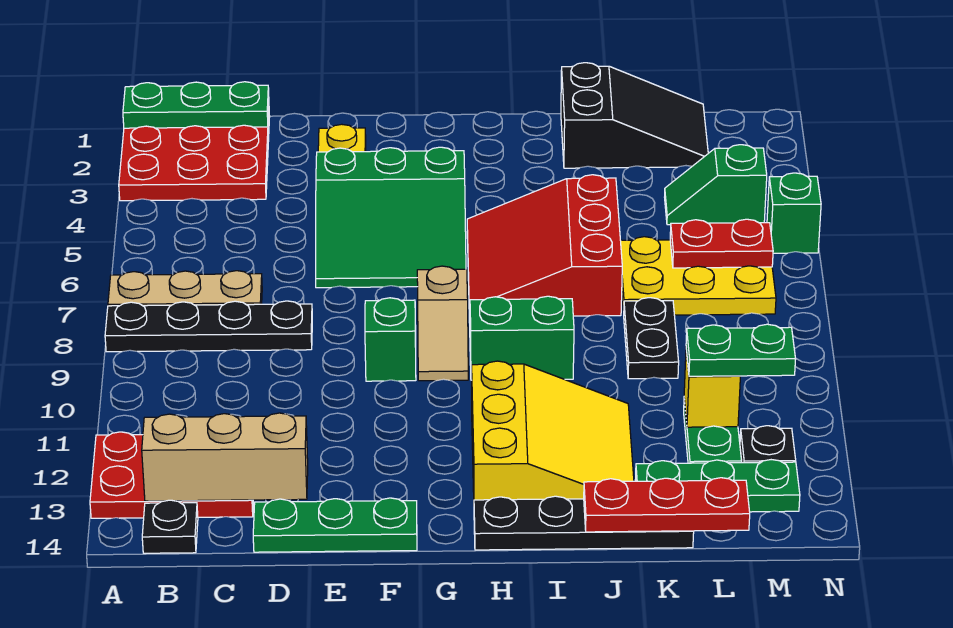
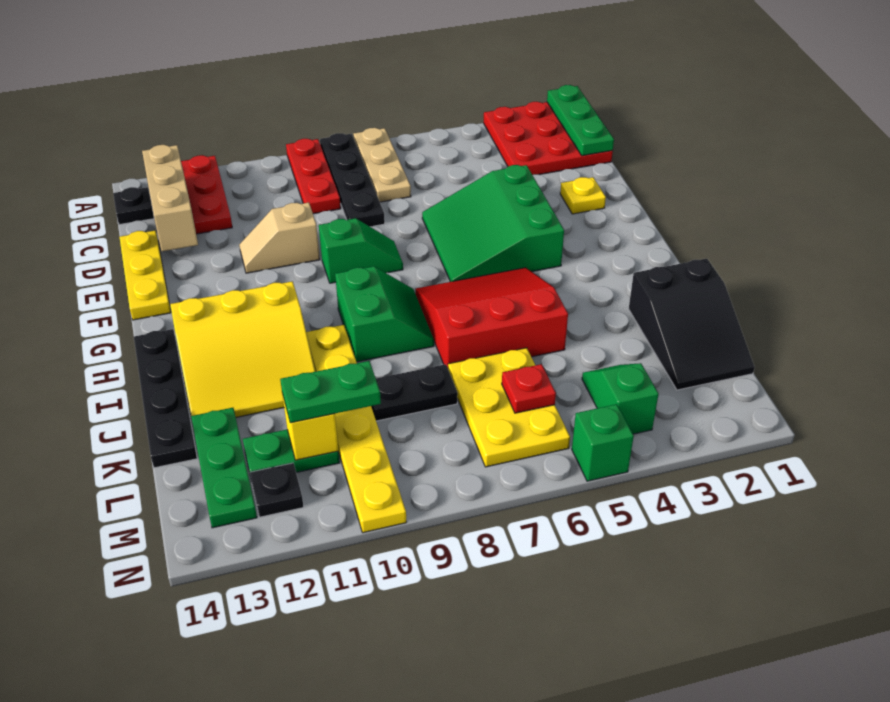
green plate D14:F14 level 1 -> yellow plate D14:F14 level 1
tan slope G8:G9 level 1 top 8 -> tan slope E10:E11 level 1 top 10
none -> yellow plate I10:N10 level 1
red plate J14:L14 level 2 -> red plate A9:C9 level 1
red plate L6:M6 level 2 -> red plate L6 level 2
green plate L11:M11 level 3 -> green plate L10:L11 level 3

